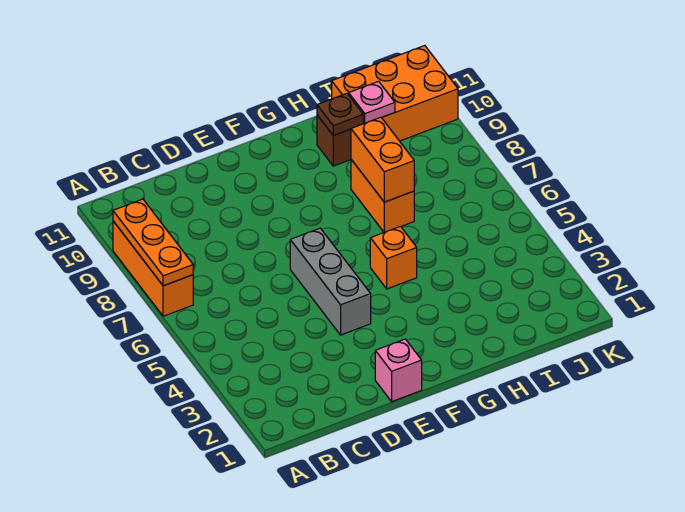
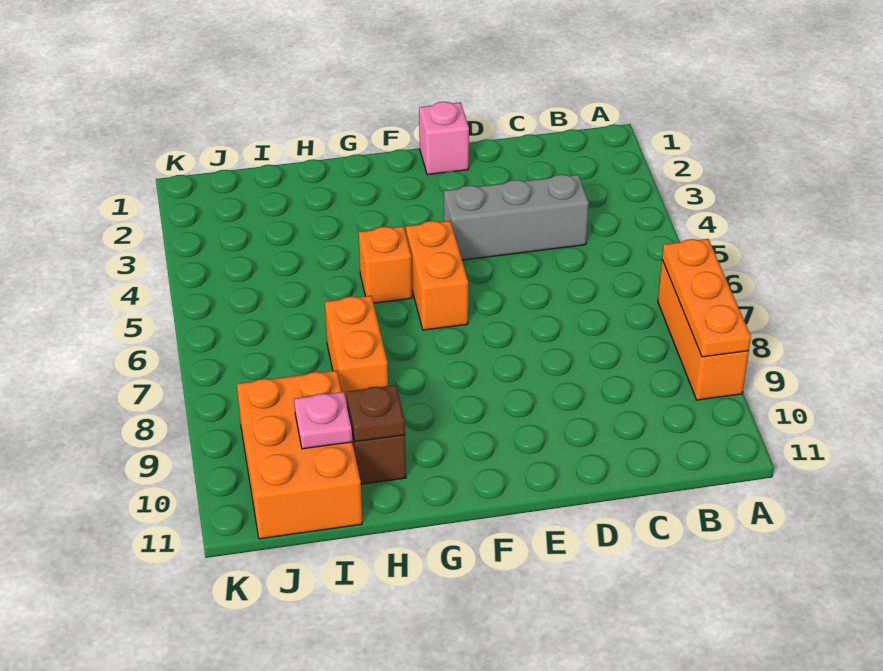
grey brick E4:E6 level 1 -> grey brick C4:E4 level 1
orange brick H7:H8 level 2 -> orange brick F5:F6 level 1
orange brick I10:K11 level 1 -> orange brick I9:J11 level 1

